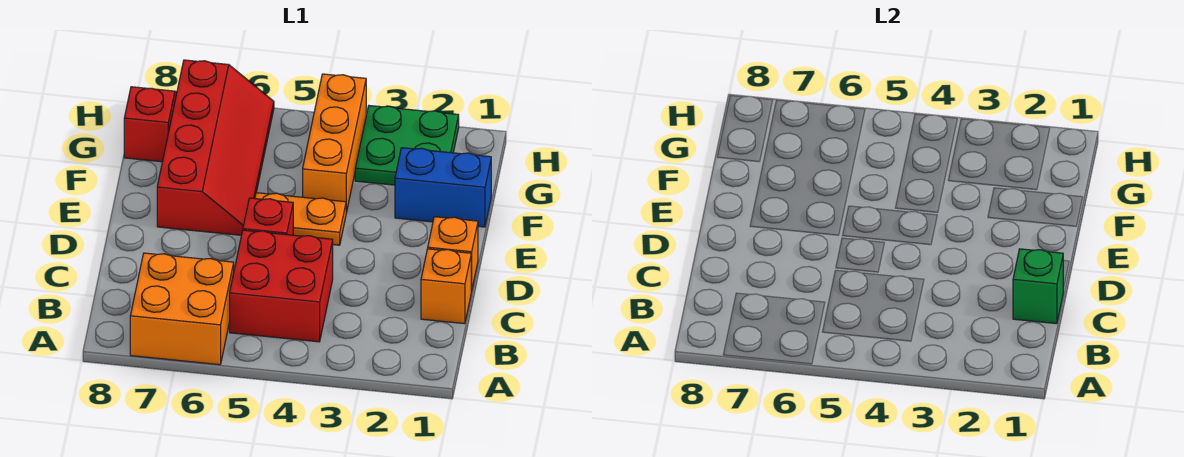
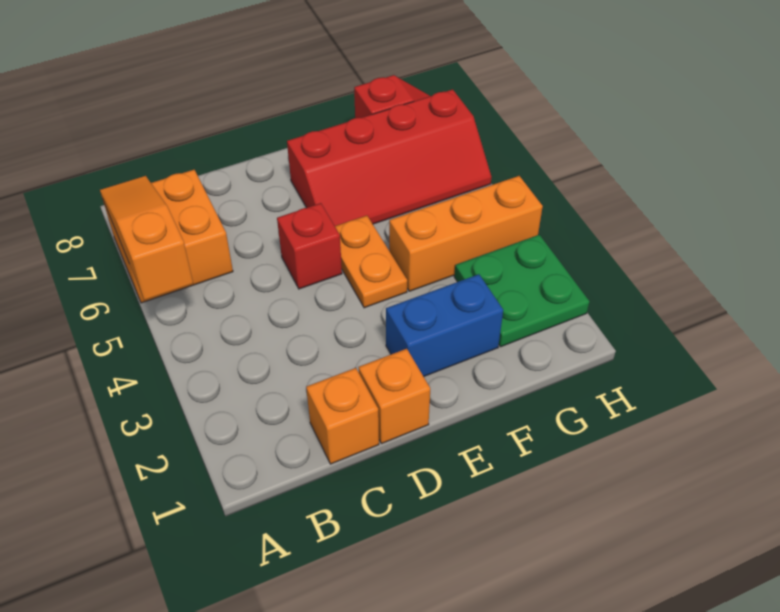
none -> orange slope A5:A7 level 2 top 5
red brick B4:C5 level 1 -> none
green brick C1 level 2 -> none
blue brick F1:F2 level 1 -> blue brick E2:F2 level 1

